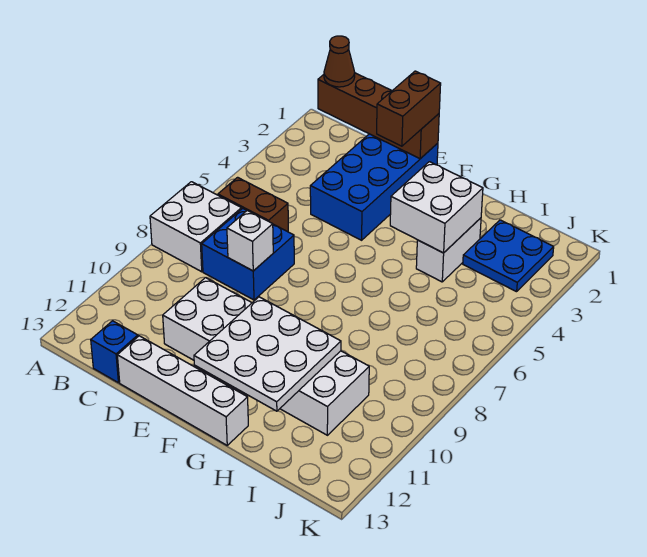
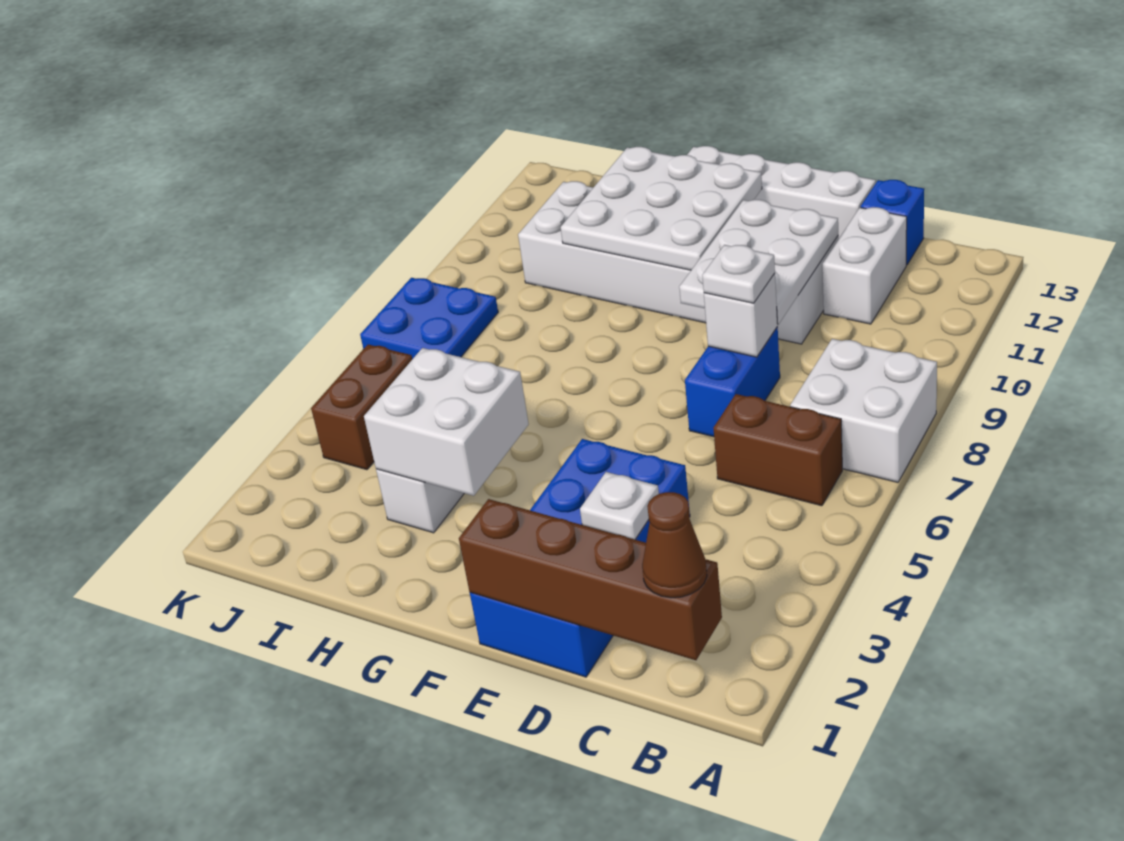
blue brick C7:D8 level 1 -> blue brick D7:D8 level 1
none -> white brick C11:C12 level 1
none -> white plate D3 level 2
none -> white plate D8 level 3
none -> white plate D9:E11 level 2
brown brick E1:E2 level 3 -> brown brick J4:J5 level 1
blue plate I2:J3 level 1 -> blue plate J7:K8 level 1

